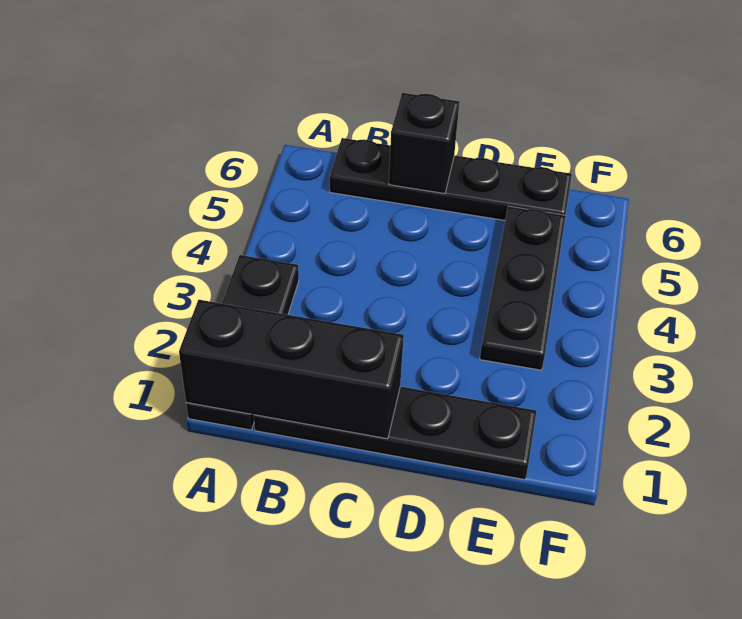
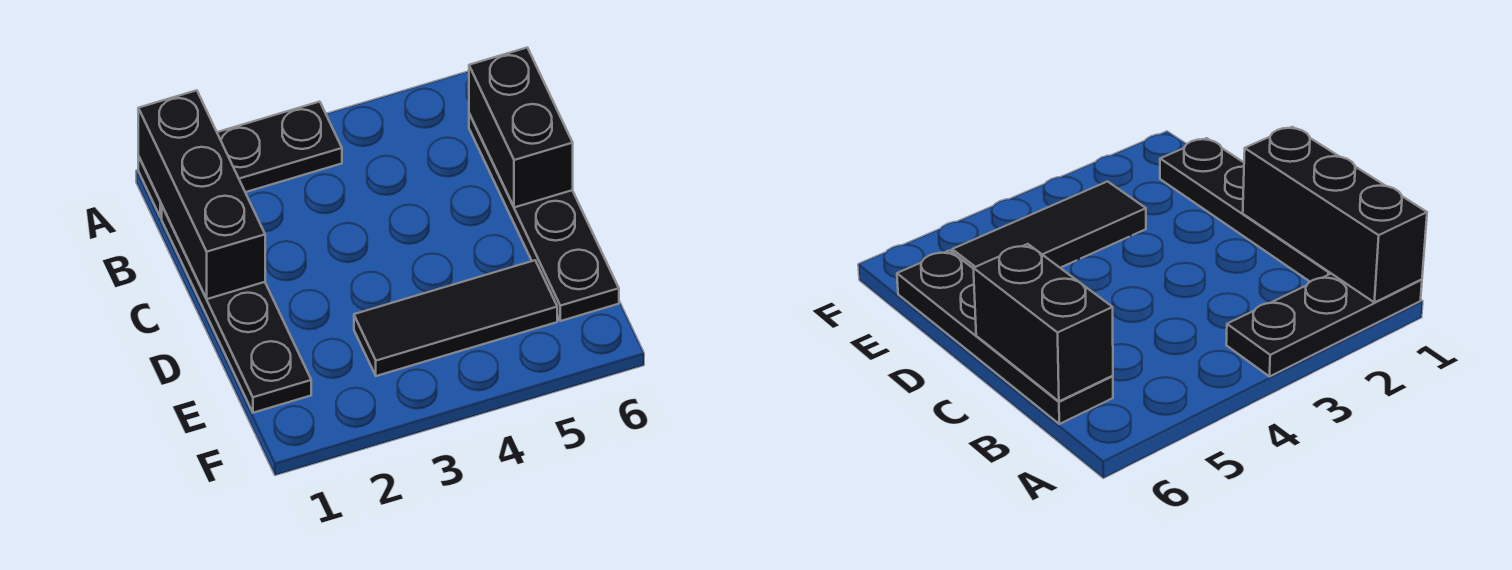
black brick C6 level 2 -> black brick B6:C6 level 2
black plate E3:E5 level 1 -> black tile E3:E5 level 1

